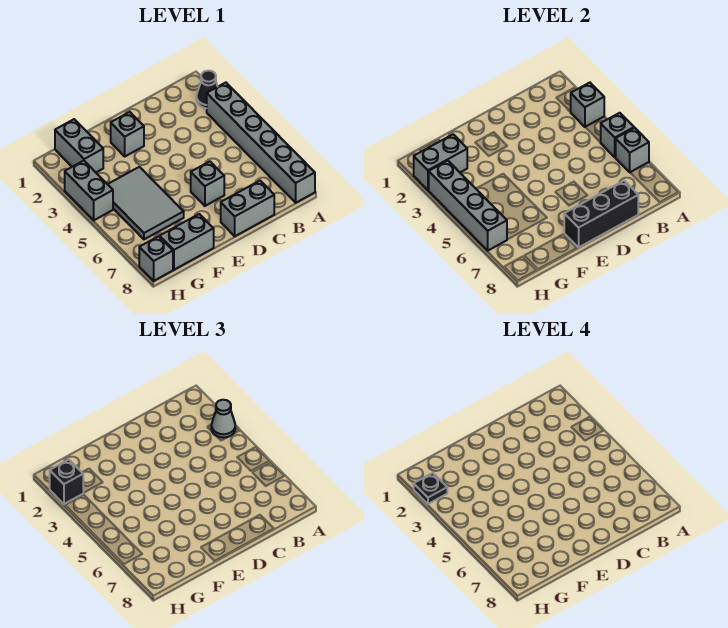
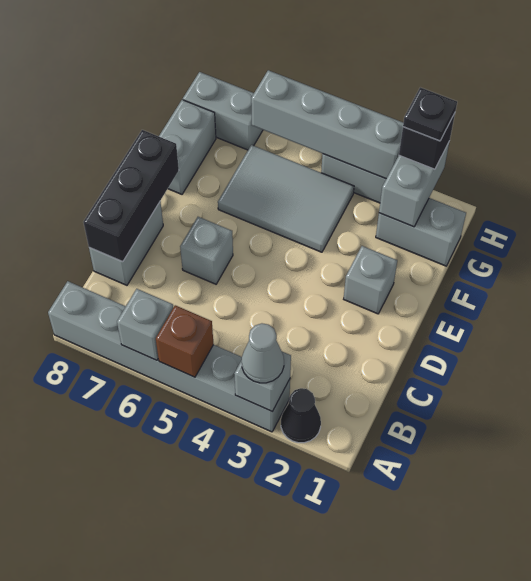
grey brick A5 level 2 -> brown brick A5 level 2
grey brick H8 level 1 -> grey brick H7:H8 level 1

